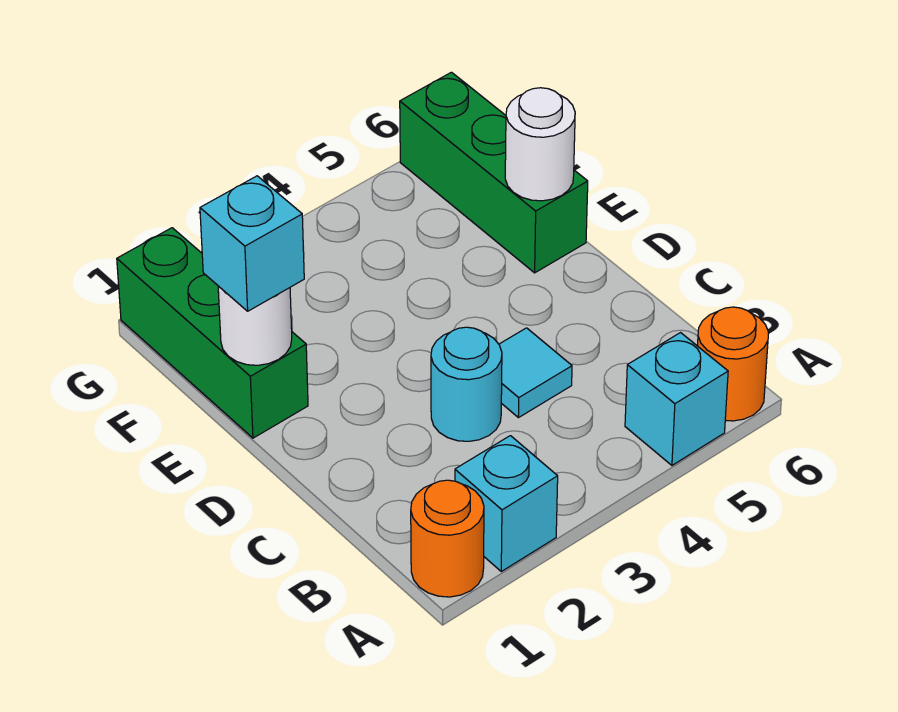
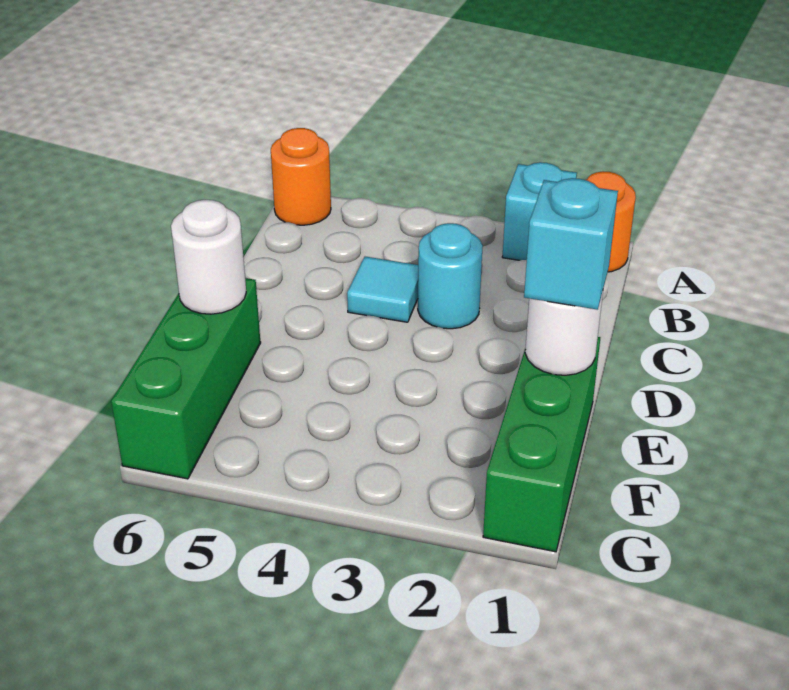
cyan brick A5 level 1 -> none

